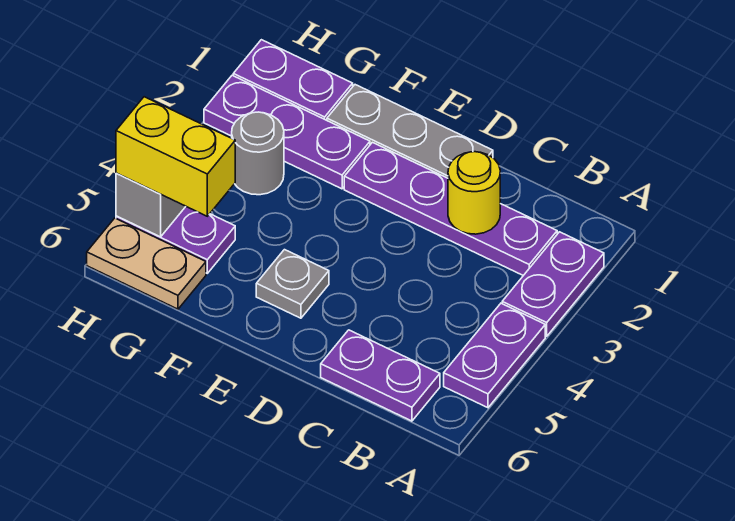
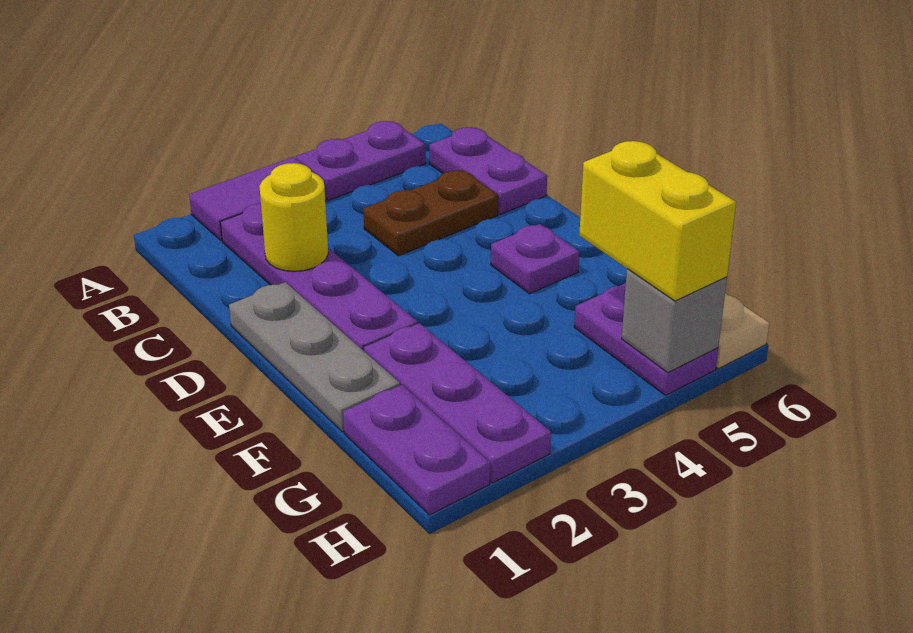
purple plate A2:A3 level 1 -> purple tile A2:A3 level 1
none -> brown plate C4:C5 level 1
grey plate E5 level 1 -> purple plate E5 level 1
grey round brick G3 level 1 -> none

